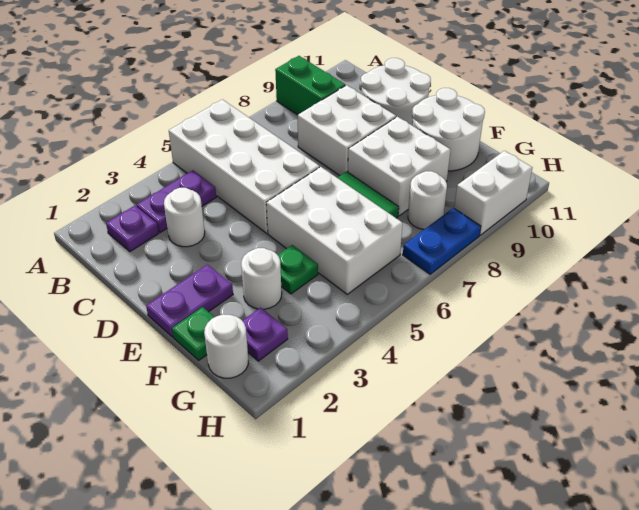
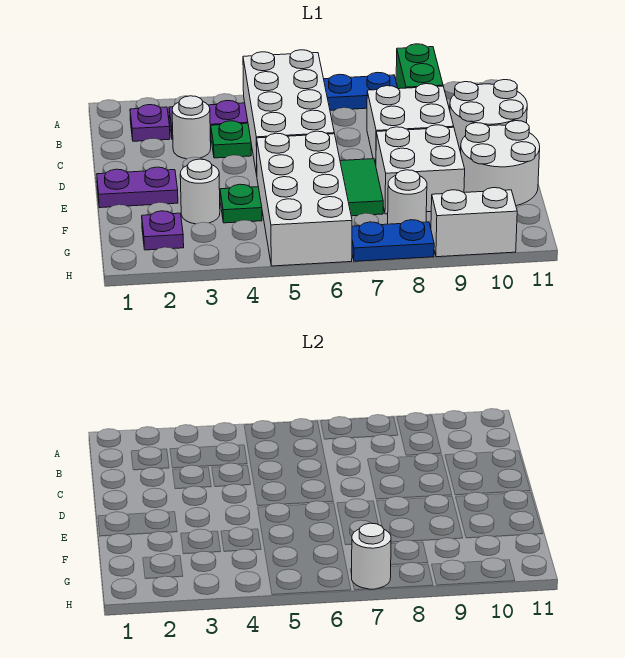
none -> blue plate A7:A8 level 1
white brick E5:G6 level 1 -> white brick E5:H6 level 1
green plate F1 level 1 -> green plate C4 level 1
white round brick G1 level 1 -> white round brick H7 level 2

